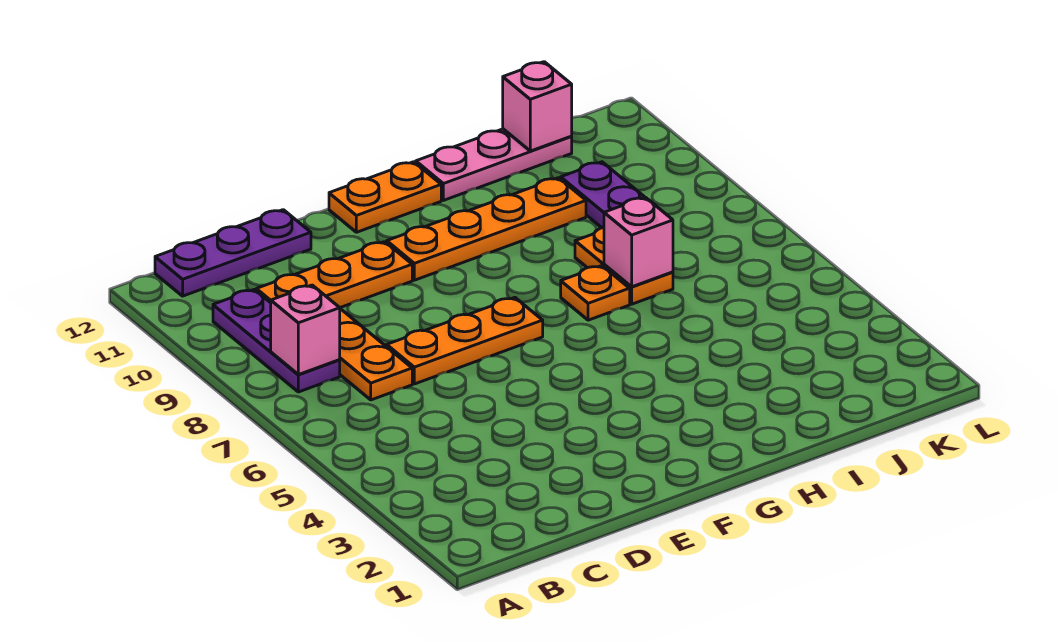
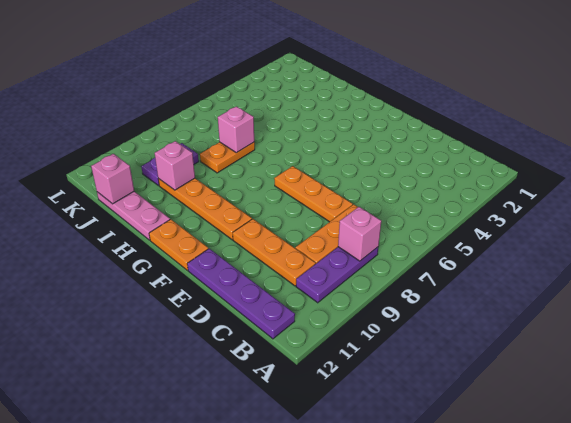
purple plate B12:D12 level 1 -> purple plate B12:E12 level 1
orange plate H7 level 1 -> none
none -> pink brick I10 level 2

